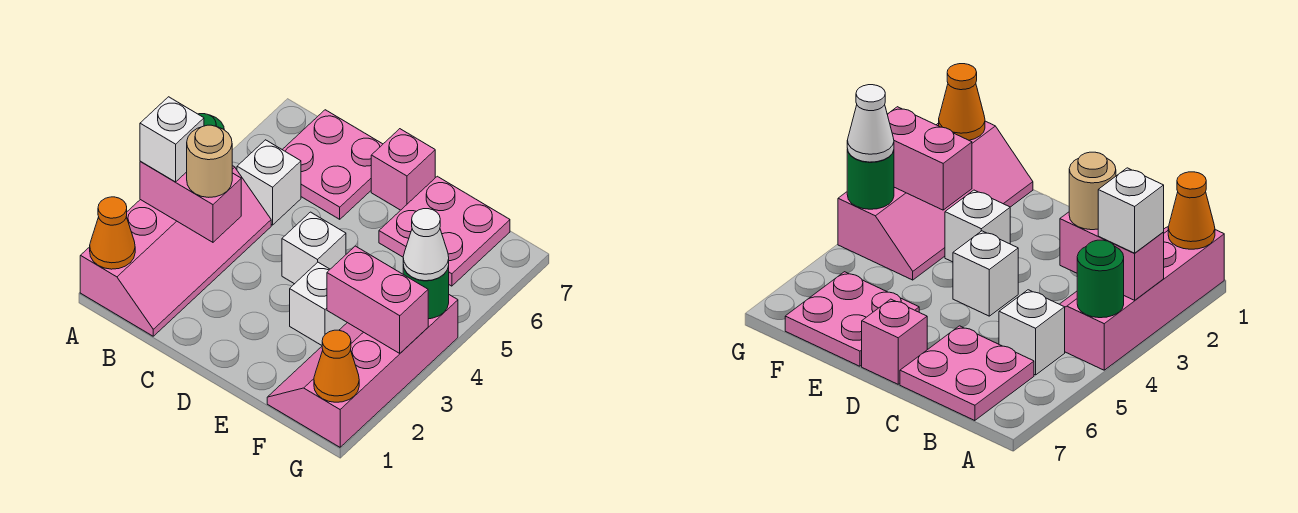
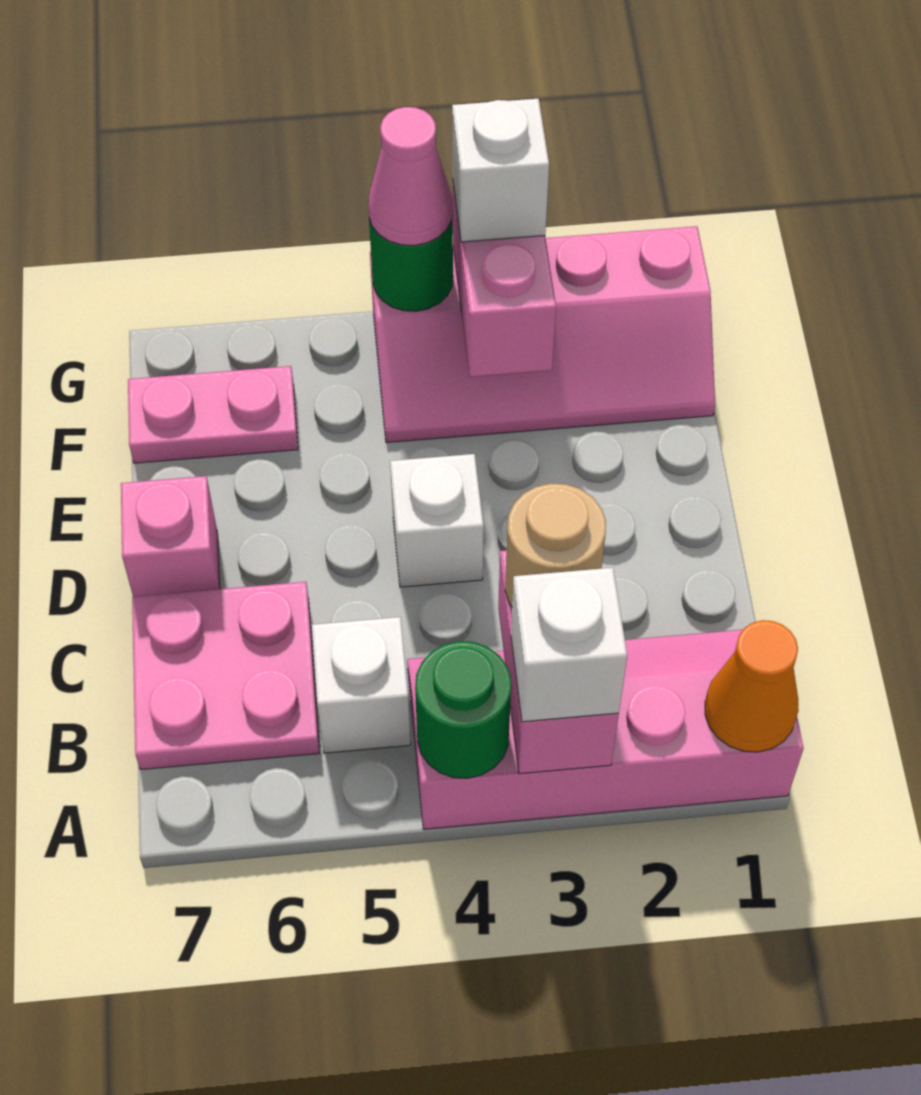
white brick E3 level 1 -> white brick G3 level 3
pink plate E6:F7 level 1 -> pink plate F6:F7 level 1
orange cone G1 level 2 -> none
white cone G4 level 3 -> pink cone G4 level 3

